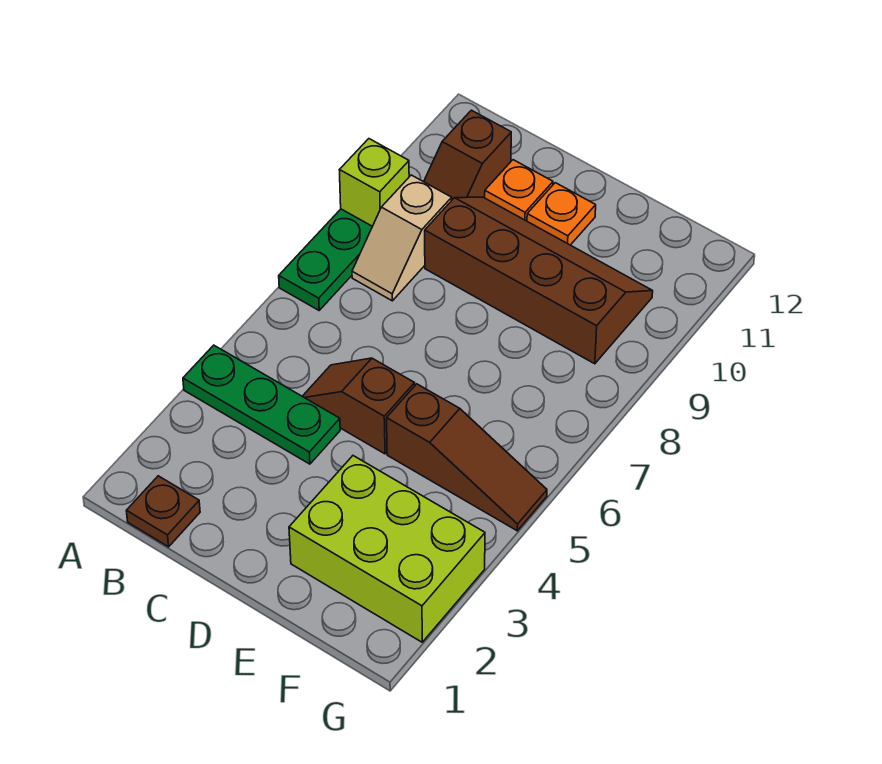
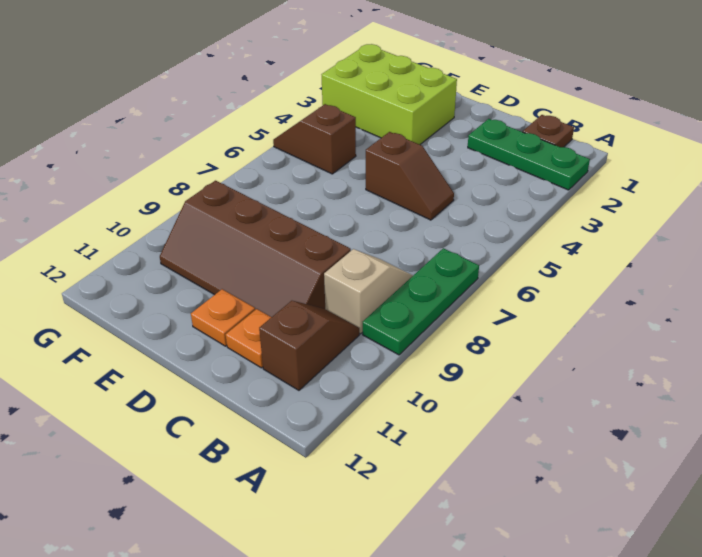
green plate A4:C4 level 1 -> green plate A2:C2 level 1
lime brick A9 level 2 -> none
brown slope E5:G5 level 1 top E -> brown slope F5:G5 level 1 top F

